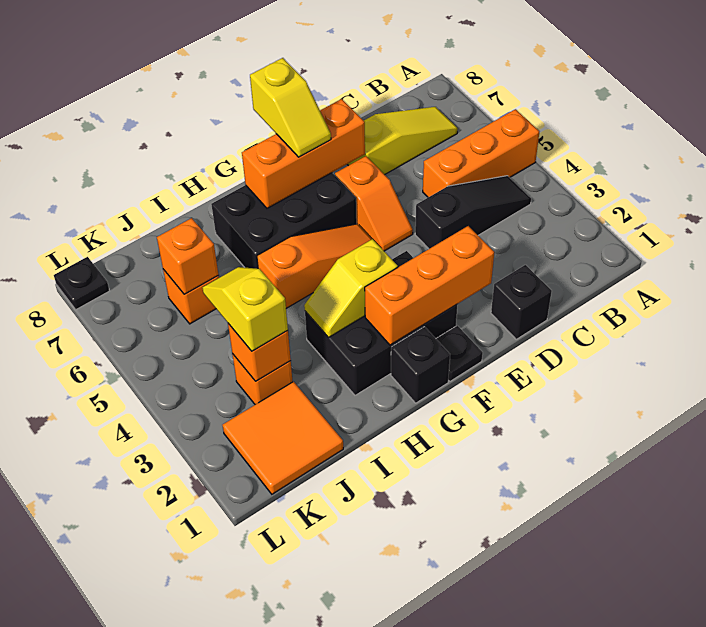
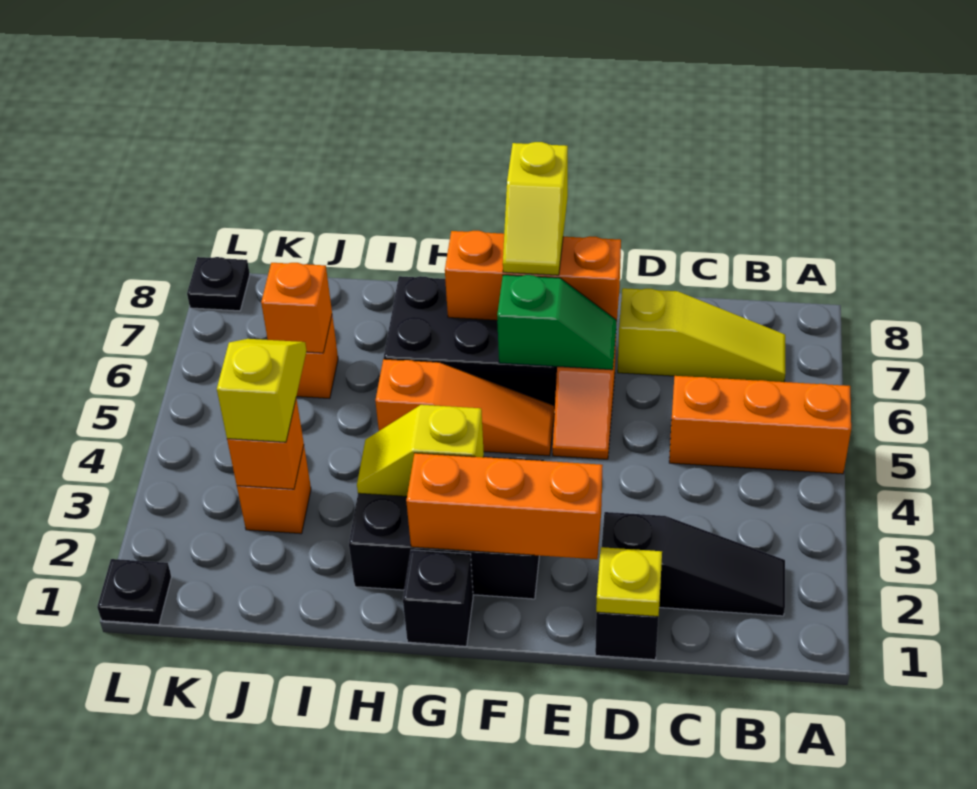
black slope B4:D4 level 1 top D -> black slope B2:D2 level 1 top D
none -> yellow plate D1 level 2
none -> green slope E6:F6 level 2 top F
black plate F1 level 1 -> black plate L1 level 1
orange tile J1:K2 level 1 -> none

